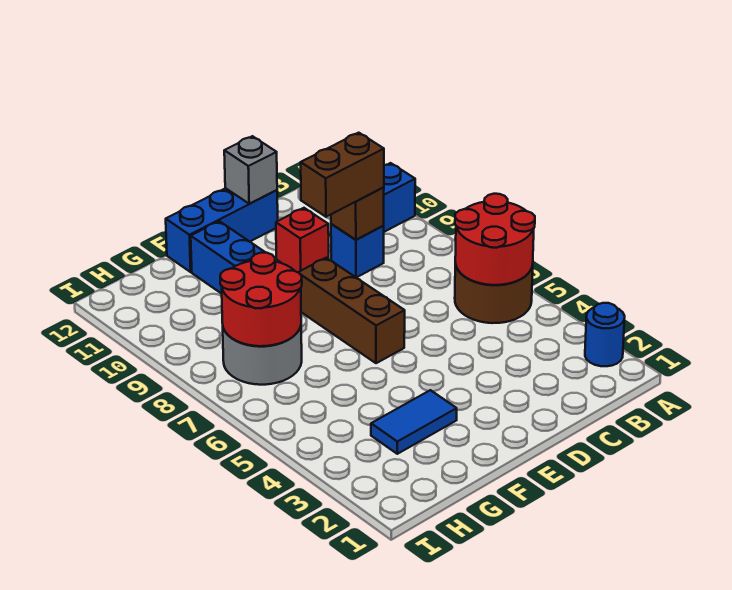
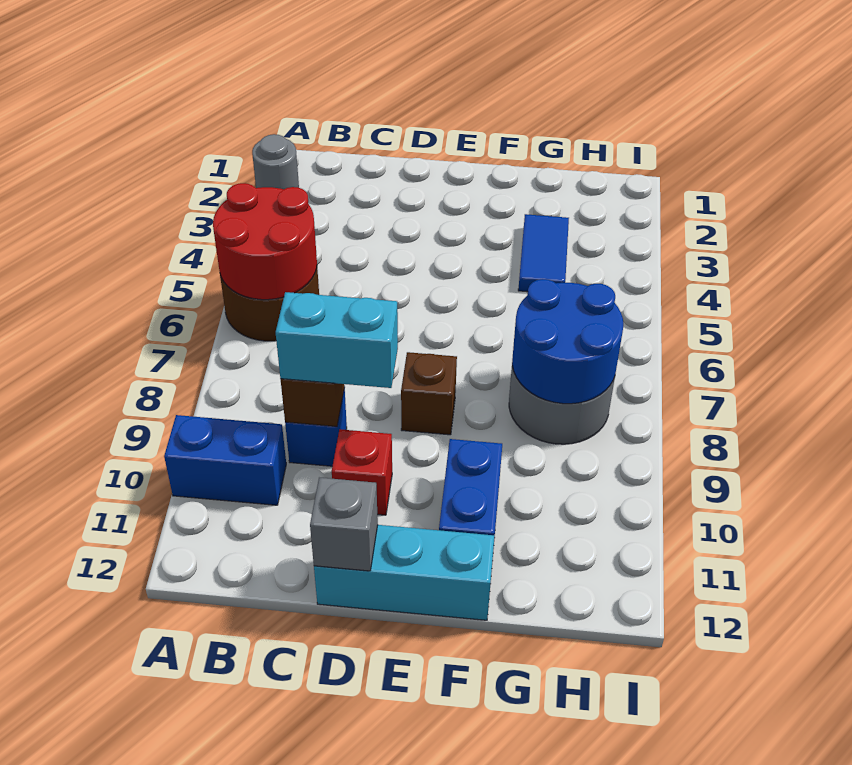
blue round brick A2 level 1 -> grey round brick A2 level 1
brown brick C9:D9 level 3 -> cyan brick C9:D9 level 3
blue brick D12:F12 level 1 -> cyan brick D12:F12 level 1
brown brick E6:E8 level 1 -> brown brick E8 level 1
blue tile F3:G3 level 1 -> blue tile G3:G4 level 1
red round brick G7:H8 level 2 -> blue round brick G7:H8 level 2

